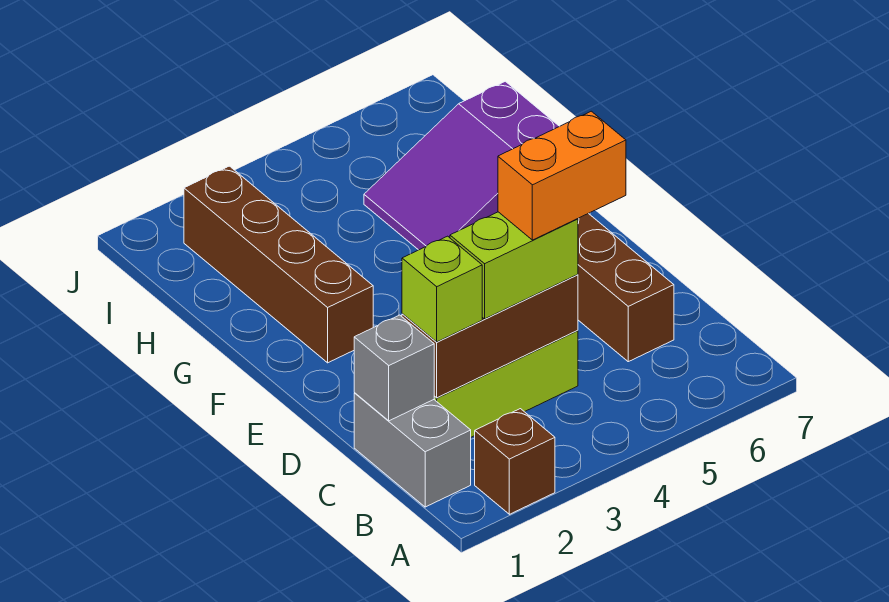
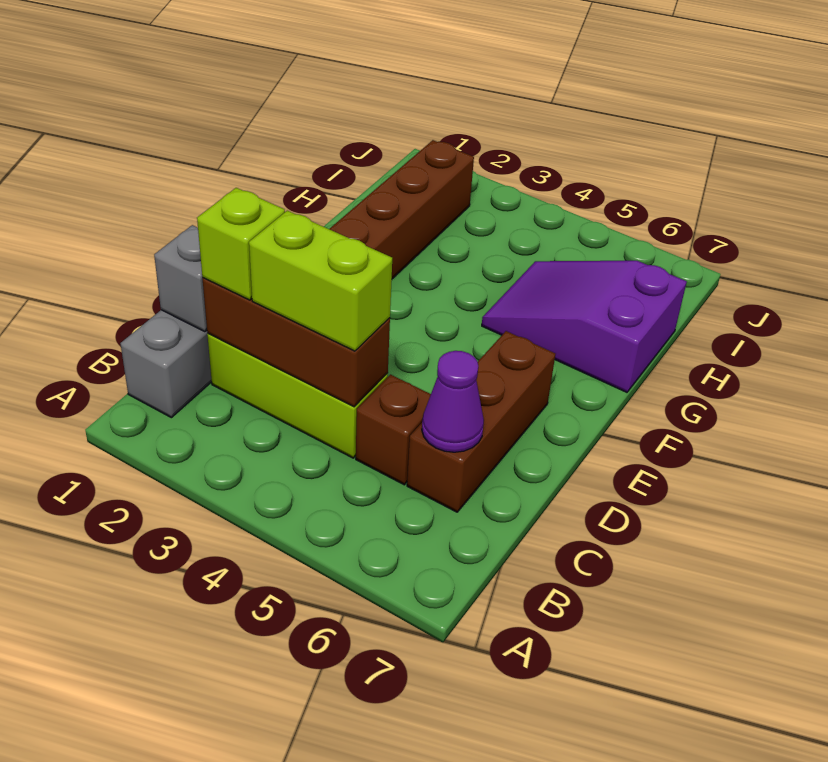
brown brick A2 level 1 -> brown brick C5 level 1
orange brick C4:C5 level 4 -> none
none -> purple cone C6 level 2

